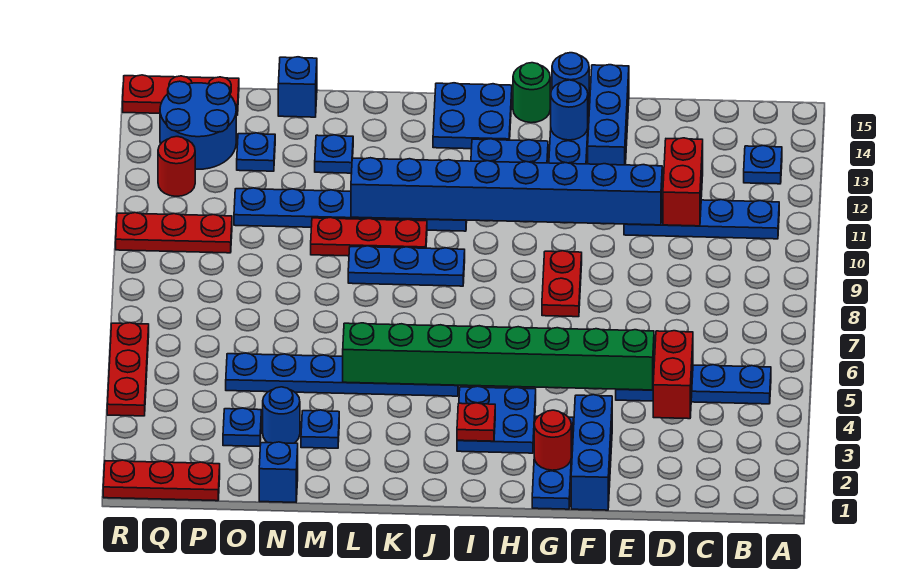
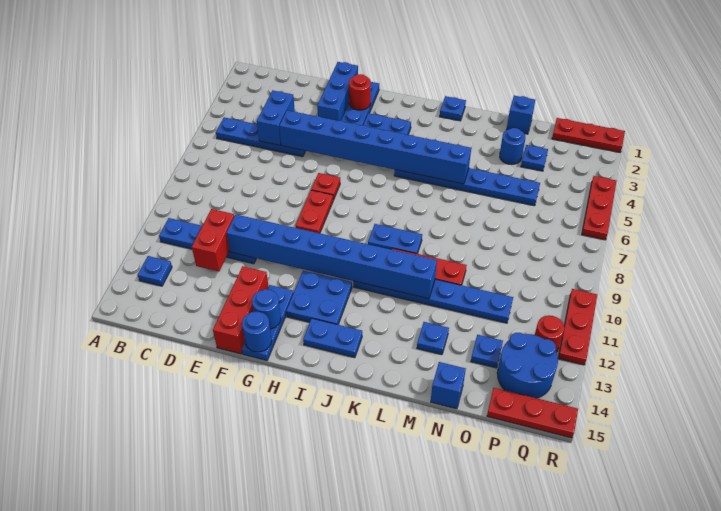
red brick D4:D5 level 2 -> blue brick D4:D5 level 2
green brick E5:L5 level 2 -> blue brick E5:L5 level 2
blue brick F13:F15 level 1 -> red brick F13:F15 level 1
green round brick H15 level 1 -> none
red plate I3 level 2 -> red plate G7 level 1
blue plate I14:J15 level 1 -> blue plate I14:J14 level 1
blue plate J9:L9 level 1 -> blue plate J9:K9 level 1
blue plate M3 level 1 -> blue plate K1 level 1
red plate P10:R10 level 1 -> red plate R10:R12 level 1

